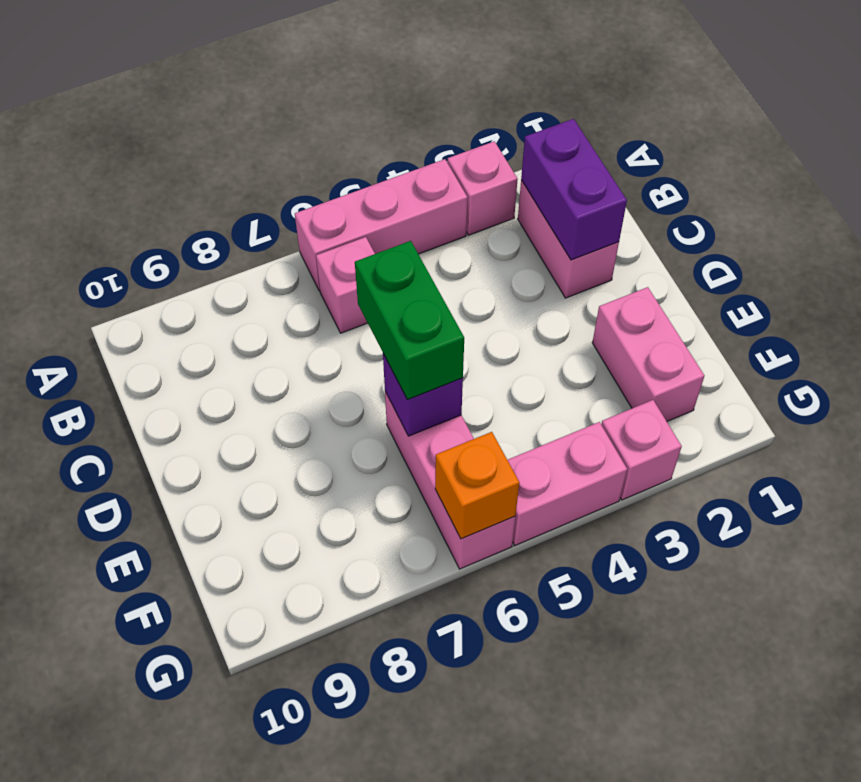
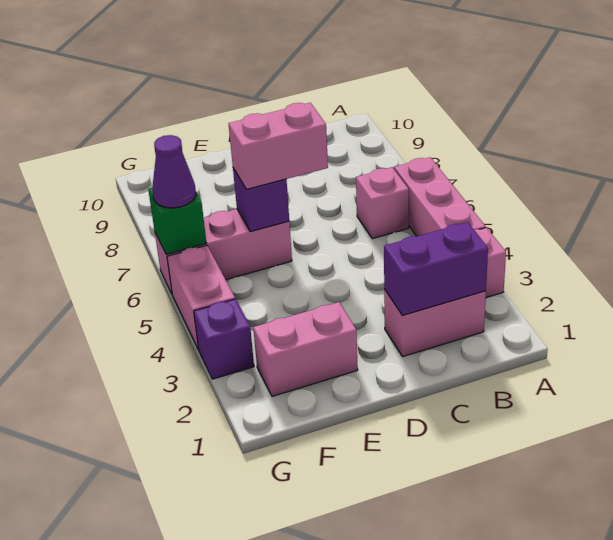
green brick D6:E6 level 3 -> pink brick D6:E6 level 3
pink brick G3 level 1 -> purple brick G3 level 1
orange brick G6 level 2 -> green brick G6 level 2
none -> purple cone G6 level 3

